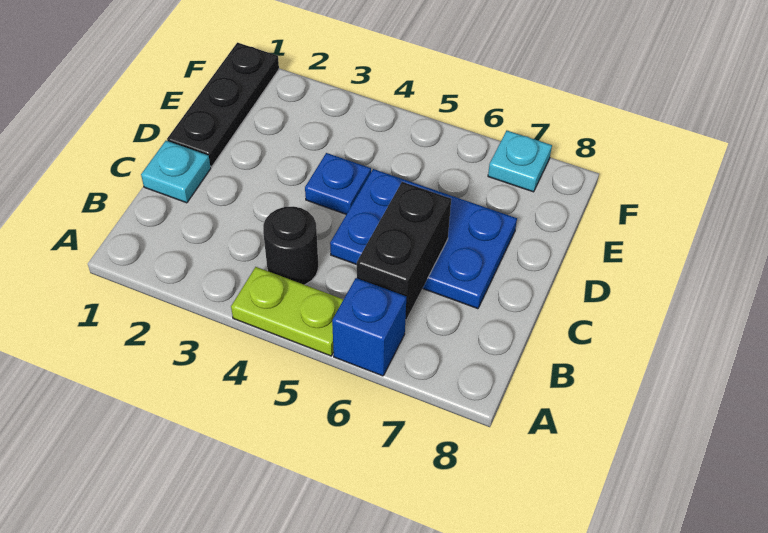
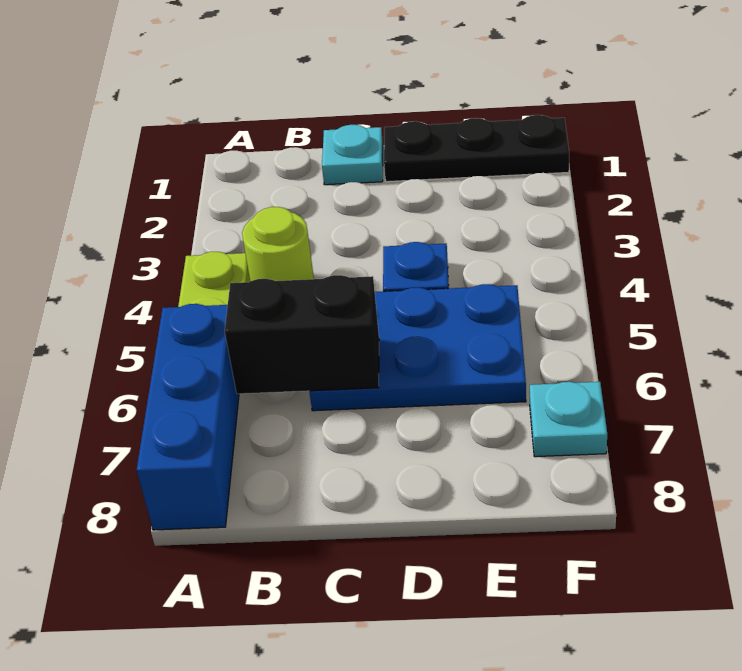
blue brick A6 level 1 -> blue brick A6:A8 level 1
black round brick B4 level 1 -> lime round brick B4 level 1
blue plate C5:D7 level 1 -> blue plate C5:E6 level 1

